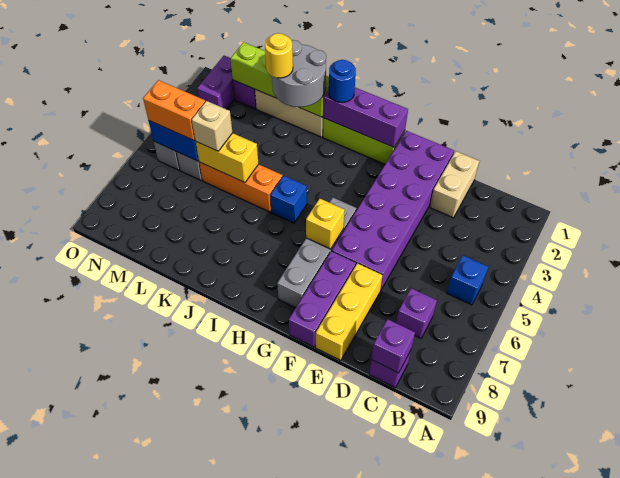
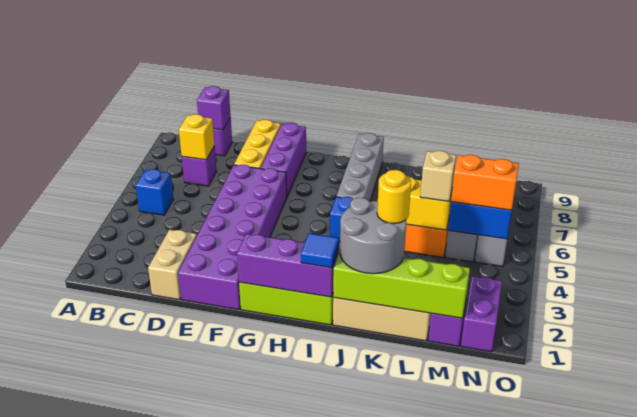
grey brick G5:G8 level 1 -> grey brick I6:I9 level 1
yellow brick G6 level 2 -> yellow brick C7 level 2
blue round brick I1 level 3 -> blue tile I1 level 3

